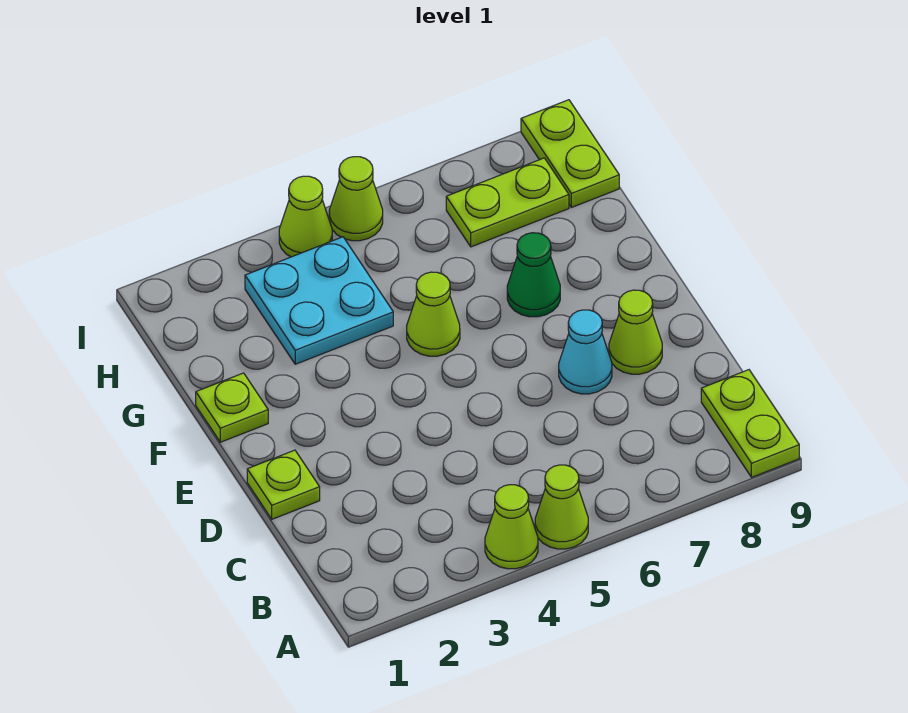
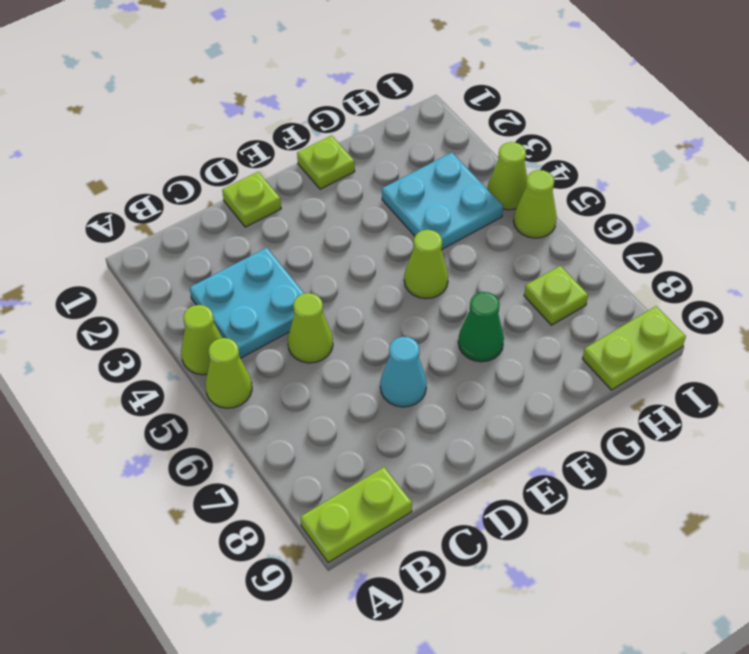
none -> cyan plate B3:C4 level 1
lime cone D8 level 1 -> lime cone C5 level 1
lime plate H7:H8 level 1 -> lime plate H7 level 1

